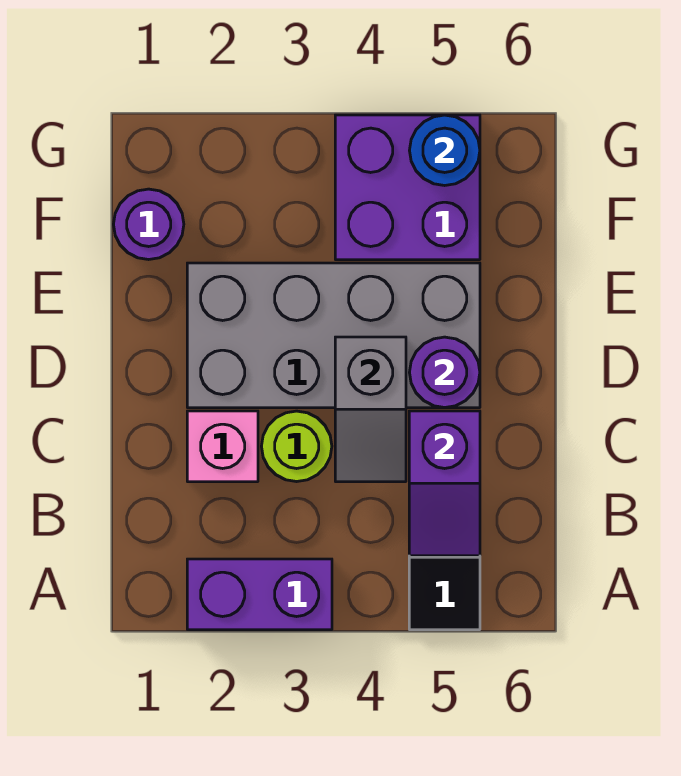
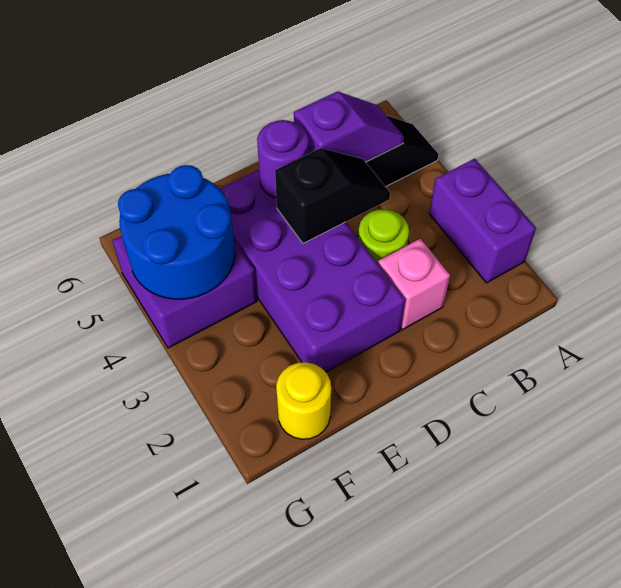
grey slope C4:D4 level 2 top D -> black slope C4:D4 level 2 top D
grey brick D2:E5 level 1 -> purple brick D2:E5 level 1
purple round brick F1 level 1 -> yellow round brick F1 level 1
blue round brick G5 level 2 -> blue round brick F4:G5 level 2

